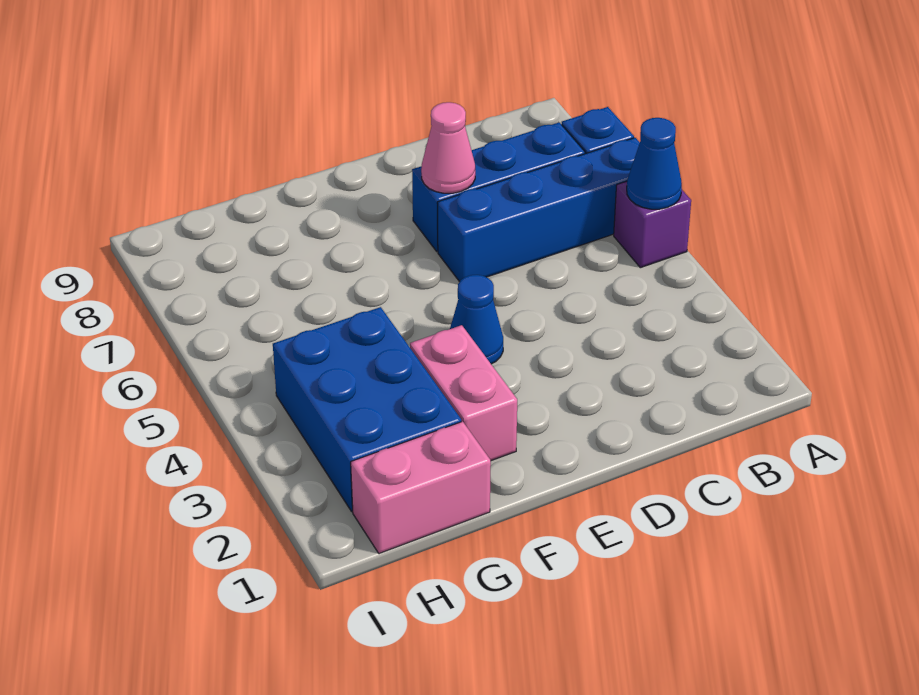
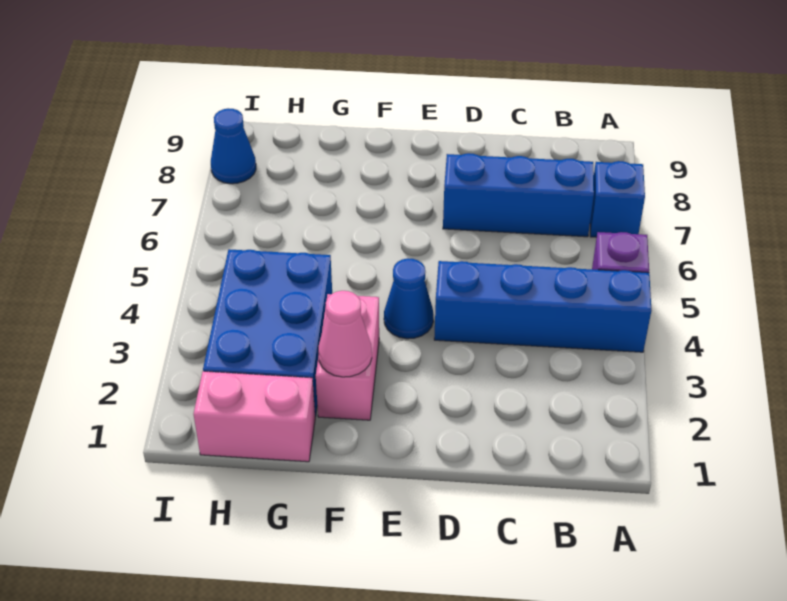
blue cone A5 level 2 -> blue cone I8 level 1
blue brick A6:D6 level 1 -> blue brick A4:D4 level 1
pink cone D7 level 2 -> pink cone F2 level 2

